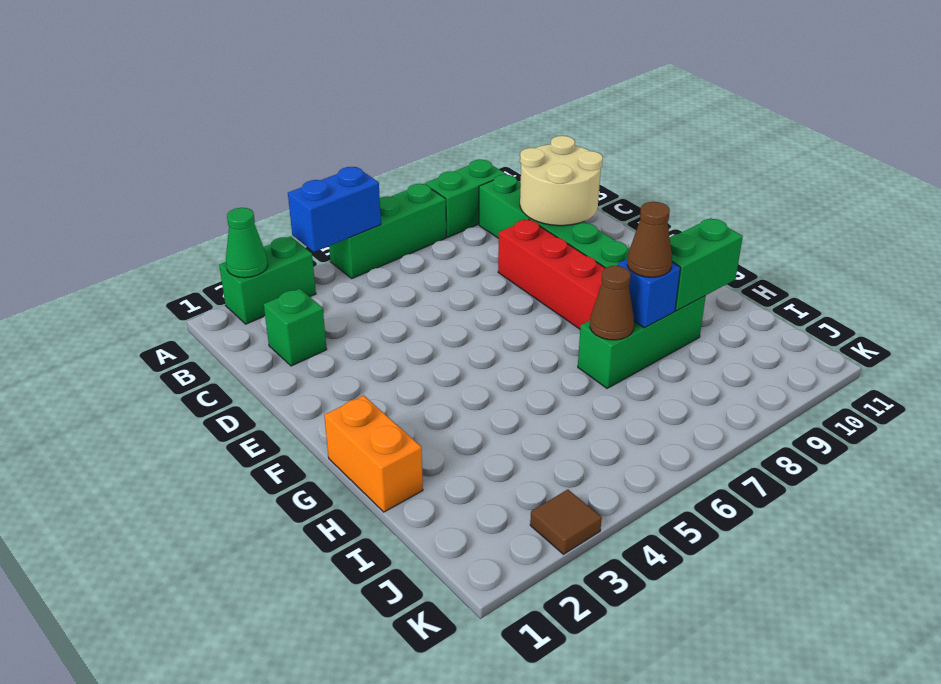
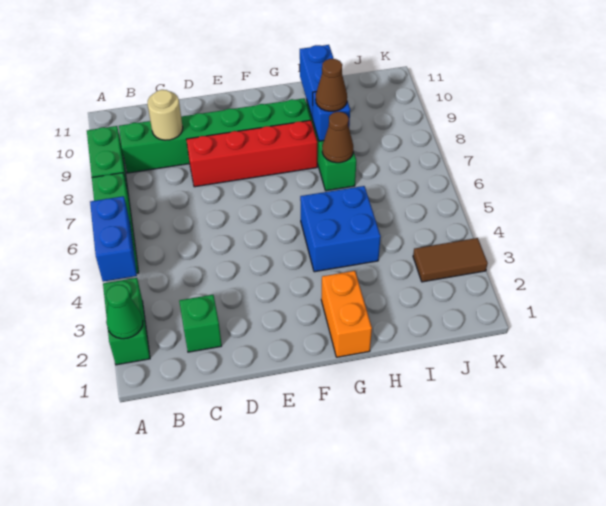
tan round brick C9:D10 level 2 -> tan round brick C9 level 2
orange brick G1:H1 level 1 -> orange brick G1:G2 level 1
none -> blue brick G4:H5 level 1
green brick H9:H10 level 2 -> blue brick H9:H10 level 2
brown tile K3 level 1 -> brown tile J3:K3 level 1

